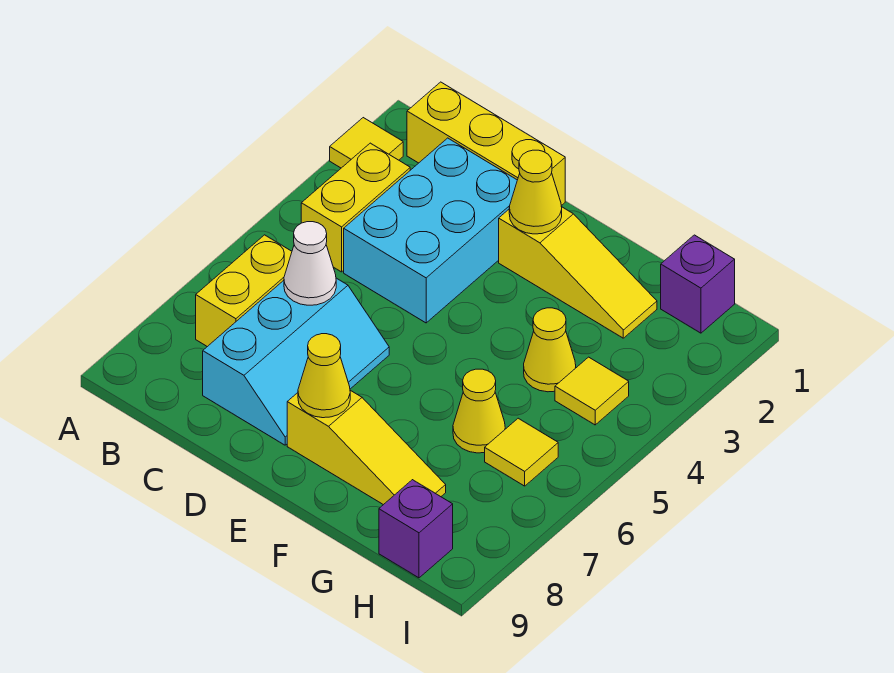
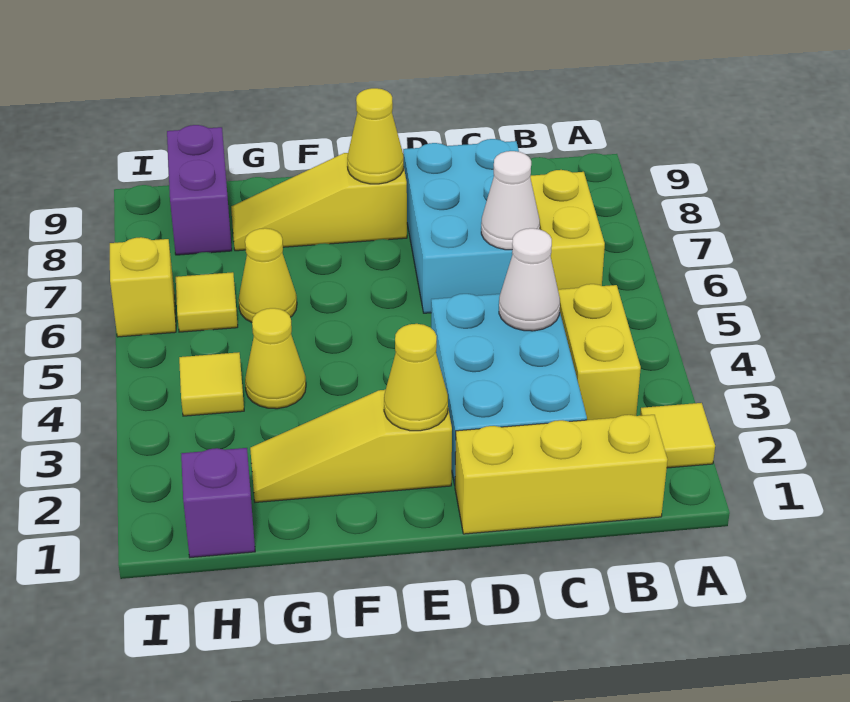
none -> white cone C4 level 2
cyan slope C6:D8 level 1 top C -> cyan brick C6:D8 level 1
purple brick H9 level 1 -> purple brick H8:H9 level 1
none -> yellow brick I6 level 1

